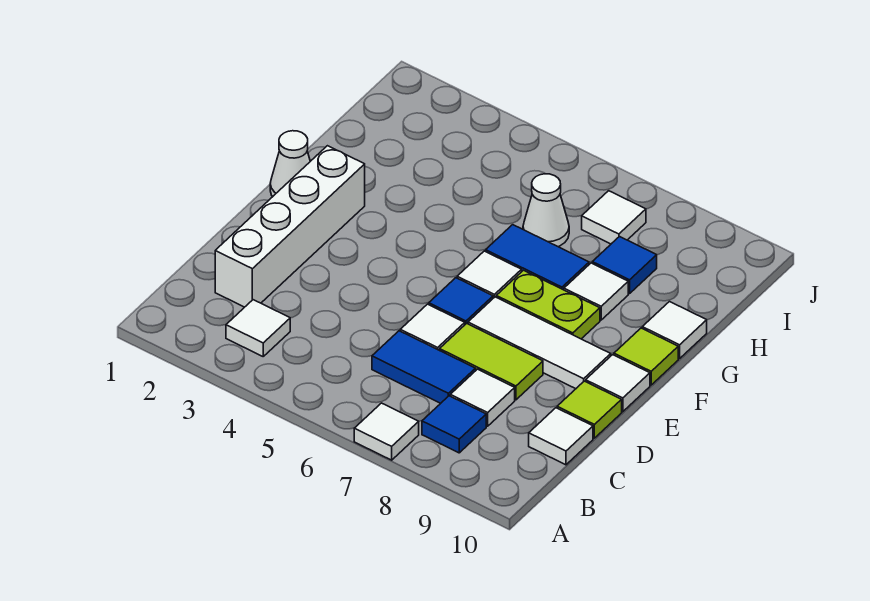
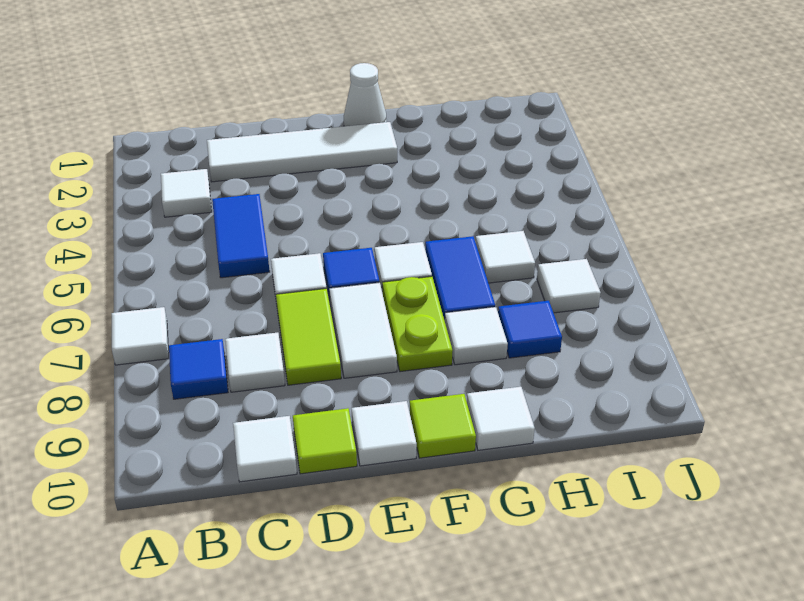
white brick C2:F2 level 1 -> white tile C2:F2 level 1
blue tile C6:C7 level 1 -> blue tile C4:C5 level 1
white tile E7:E9 level 1 -> white tile E7:E8 level 1
white cone H6 level 1 -> white tile H6 level 1

